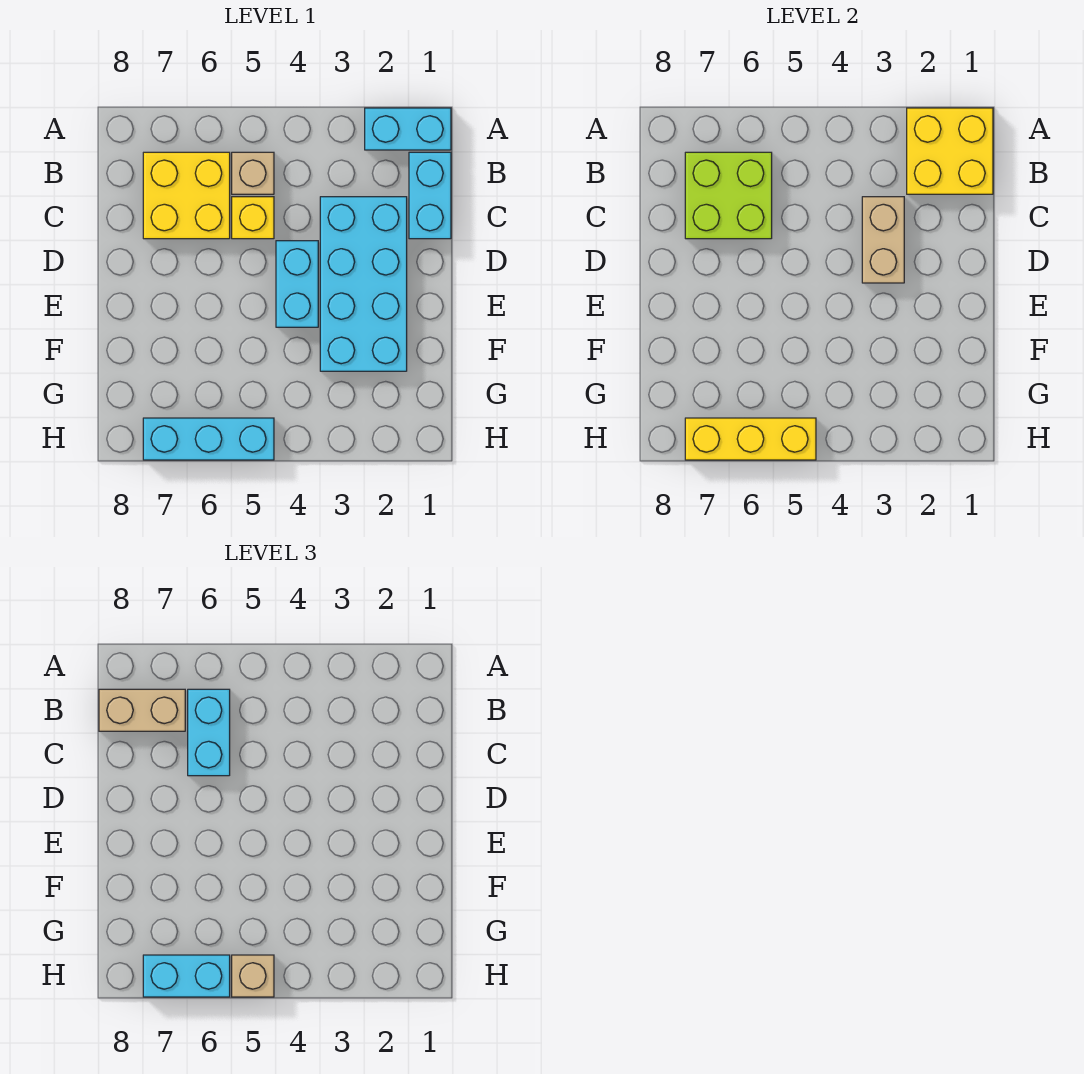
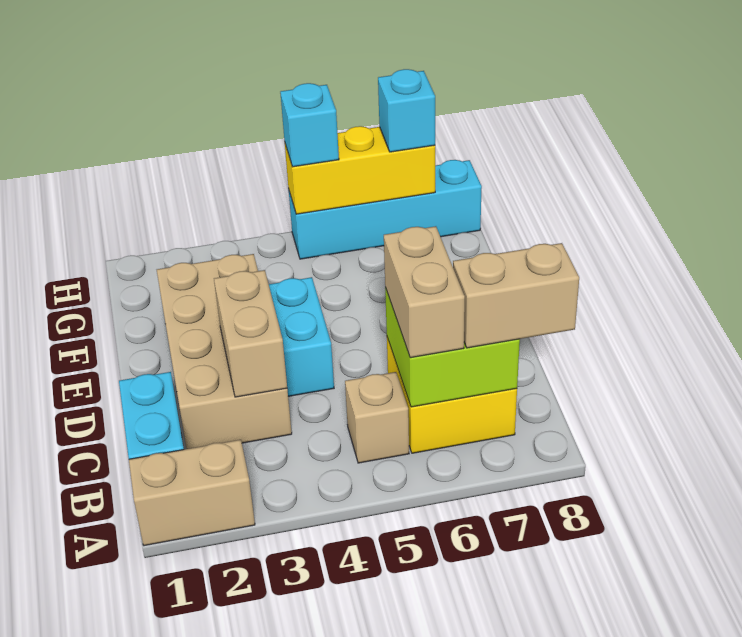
cyan brick A1:A2 level 1 -> tan brick A1:A2 level 1
yellow brick A1:B2 level 2 -> none
cyan brick B6:C6 level 3 -> tan brick B6:C6 level 3
cyan brick C2:F3 level 1 -> tan brick C2:F3 level 1
yellow brick C5 level 1 -> none
cyan brick H5:H7 level 1 -> cyan brick H5:H8 level 1
tan brick H5 level 3 -> cyan brick H5 level 3
cyan brick H6:H7 level 3 -> cyan brick H7 level 3

